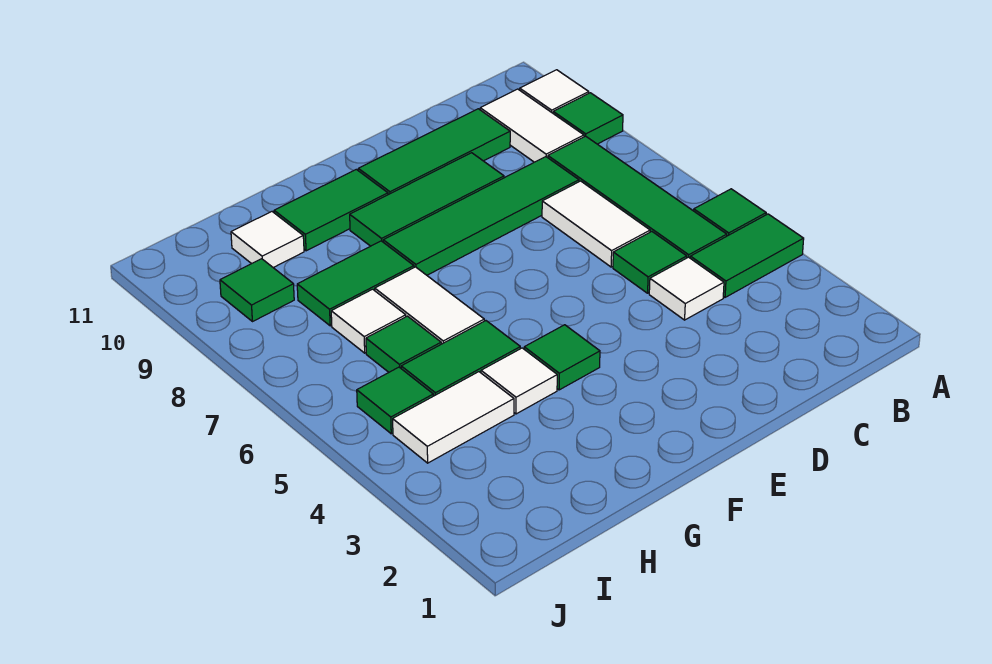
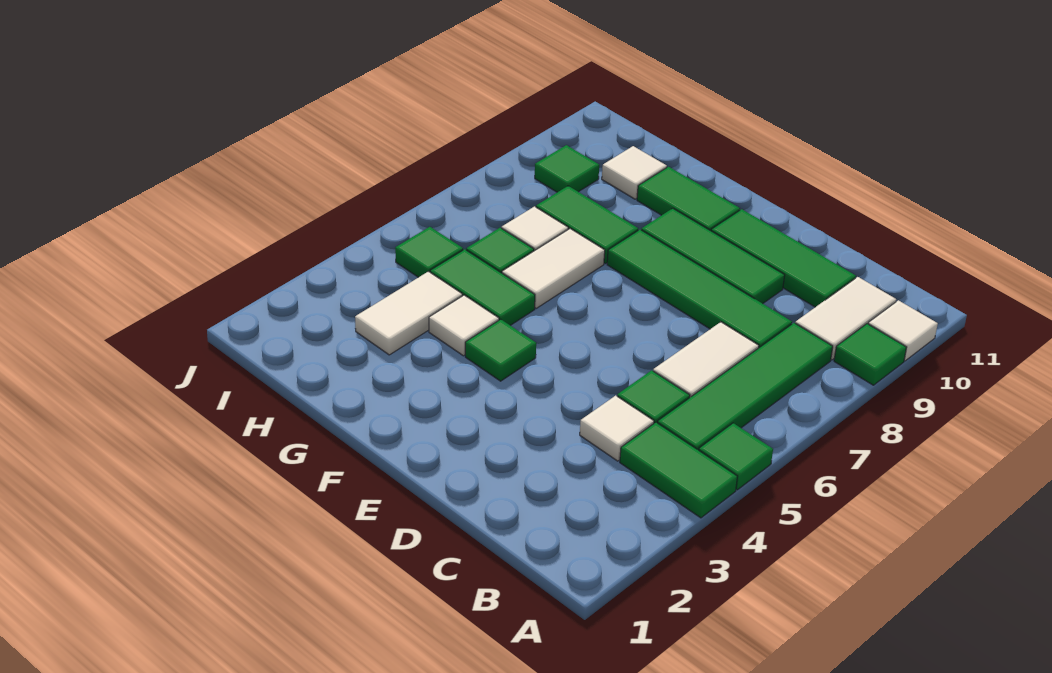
white tile H4:I4 level 1 -> white tile H3:H4 level 1

